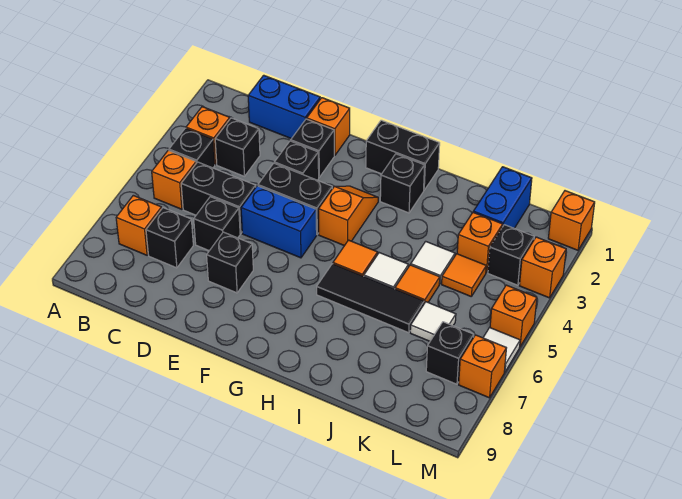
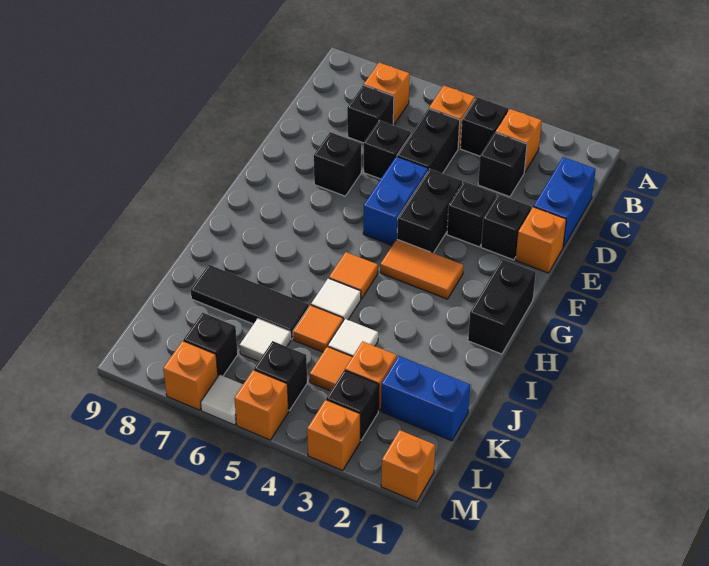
orange slope G3:G4 level 1 top 4 -> orange tile G3:G4 level 1
black brick H2 level 1 -> black brick L5 level 1
black tile H6:J6 level 1 -> black tile J6:J8 level 1

